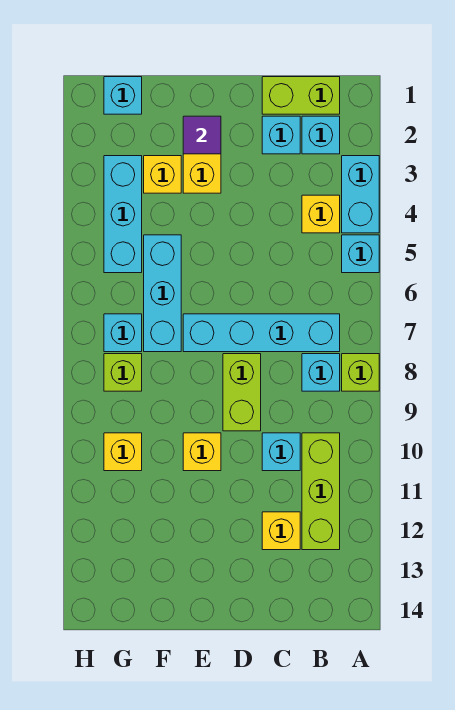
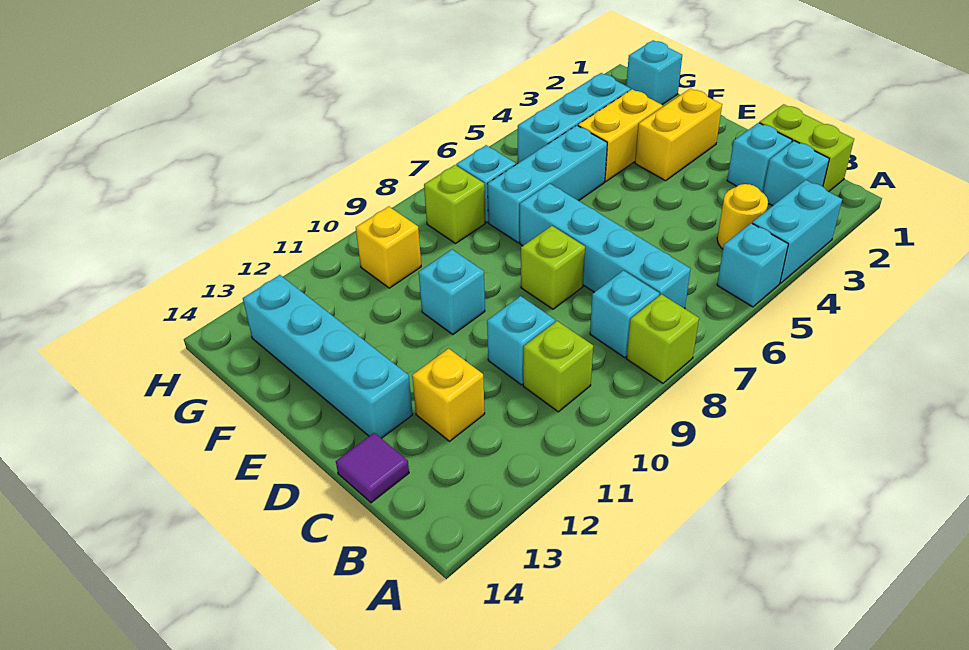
yellow brick B4 level 1 -> yellow round brick B4 level 1
lime brick B10:B12 level 1 -> lime brick B10 level 1
lime brick D8:D9 level 1 -> lime brick D8 level 1
none -> cyan brick D13:G13 level 1
purple tile E2 level 2 -> purple tile C14 level 1
yellow brick E10 level 1 -> cyan brick E10 level 1
yellow brick F3 level 1 -> yellow brick F3:F4 level 1

